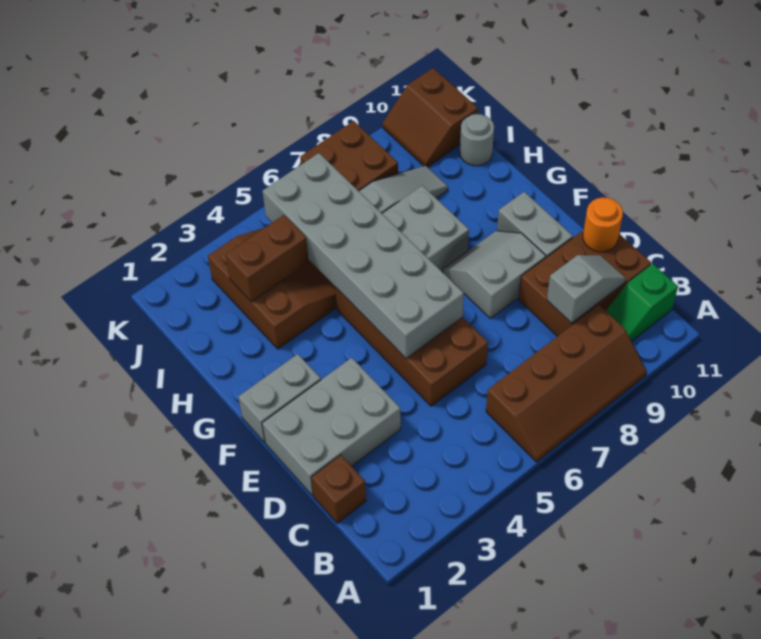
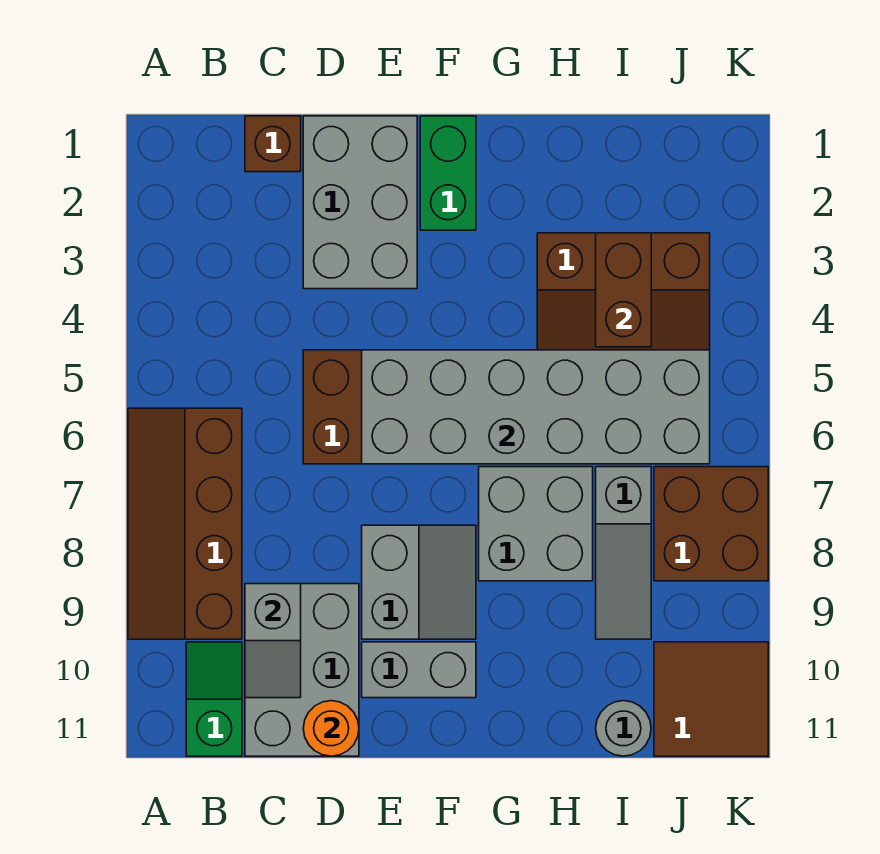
brown brick C9:D11 level 1 -> grey brick C9:D11 level 1
grey brick F1:F2 level 1 -> green brick F1:F2 level 1
brown slope J10:K11 level 1 top 11 -> brown tile J10:K11 level 1

